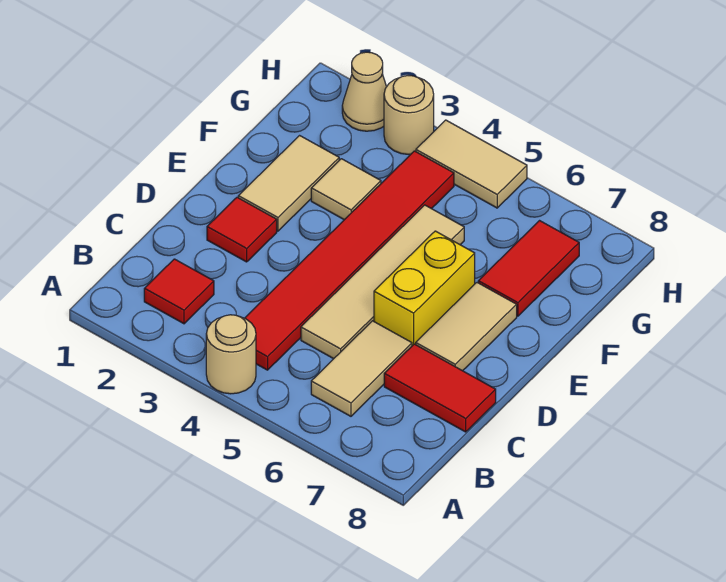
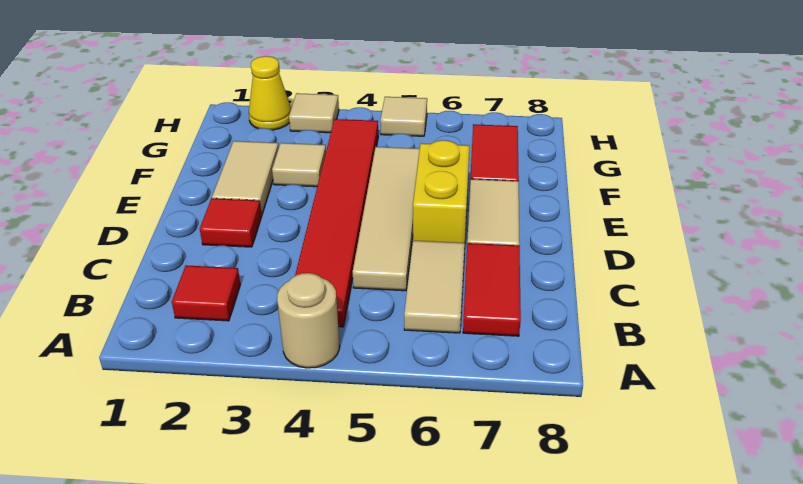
red tile C7:C8 level 1 -> red tile B7:C7 level 1
tan cone H2 level 1 -> yellow cone H2 level 1
tan round brick H3 level 1 -> tan tile H3 level 1
tan tile H4:H5 level 1 -> tan tile H5 level 1

